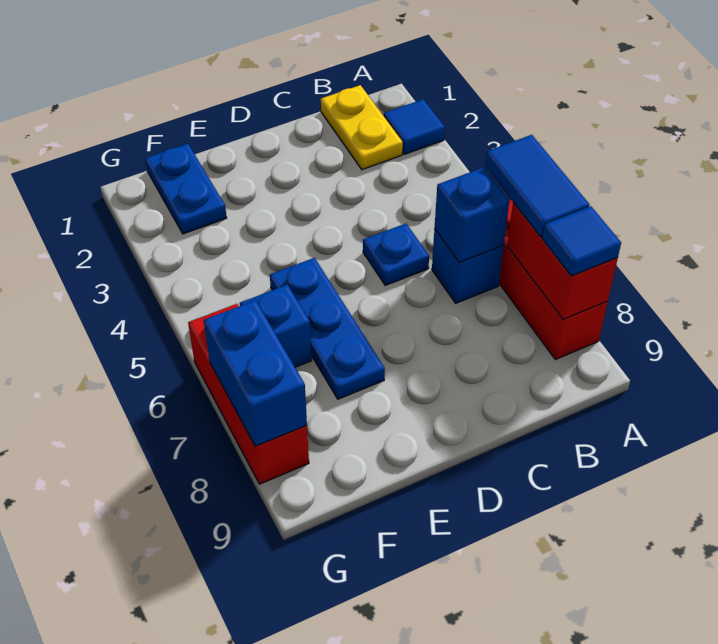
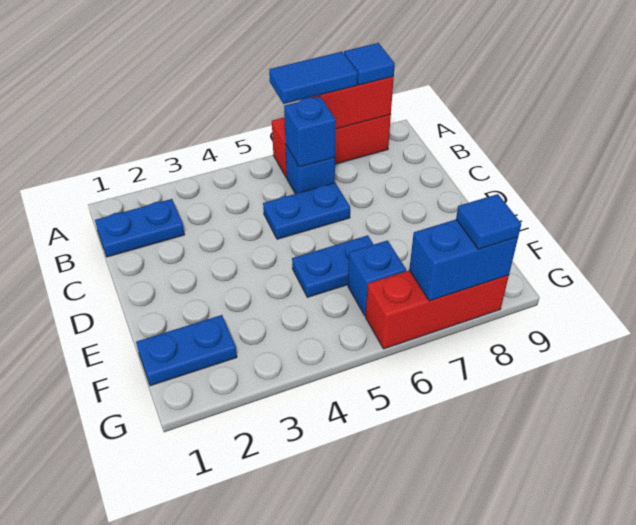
blue tile A2 level 1 -> blue tile G8 level 3
yellow plate B1:B2 level 1 -> blue plate B1:B2 level 1
blue plate C5 level 1 -> blue plate C5:C6 level 1
blue plate E5:E7 level 1 -> blue plate E5:E6 level 1

